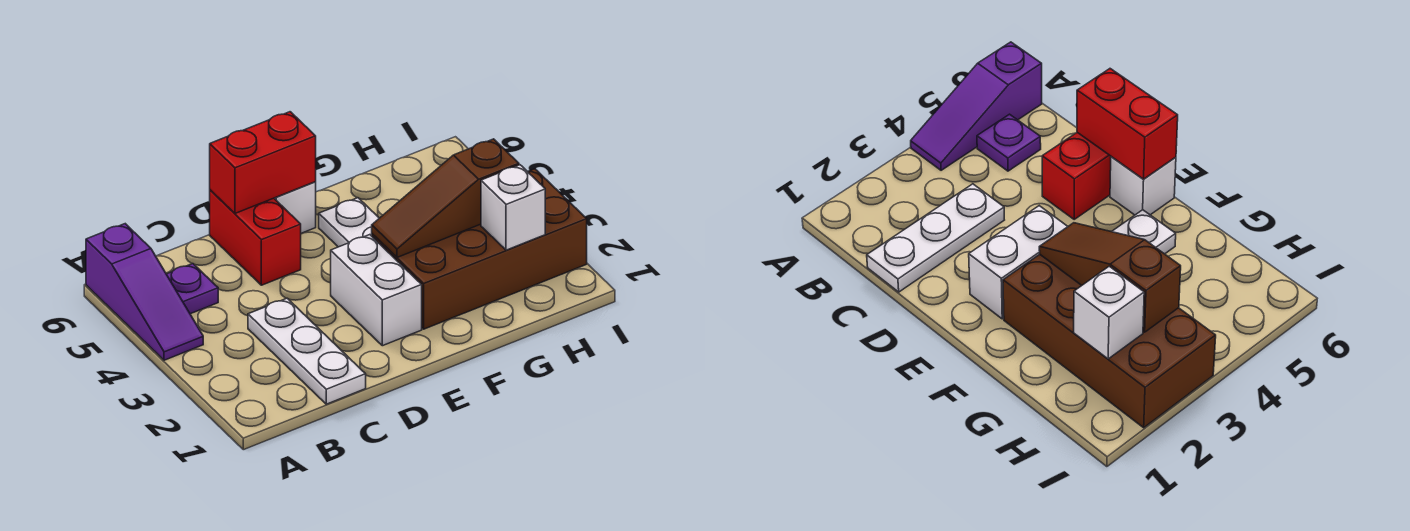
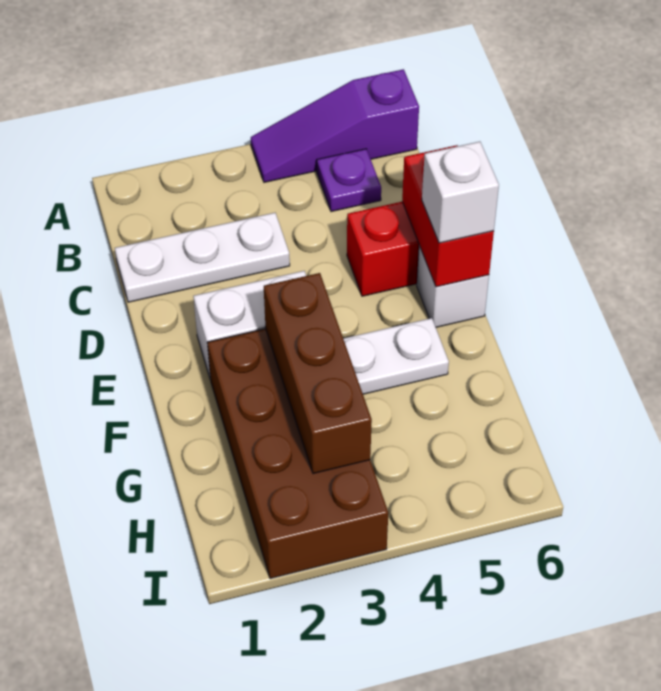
brown slope F3:H3 level 2 top H -> brown brick F3:H3 level 2
white brick H2 level 2 -> white brick E6 level 3

